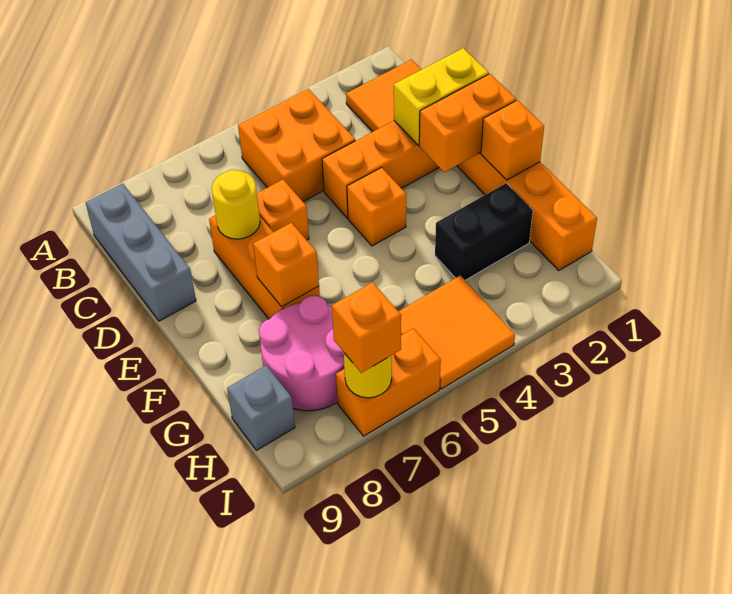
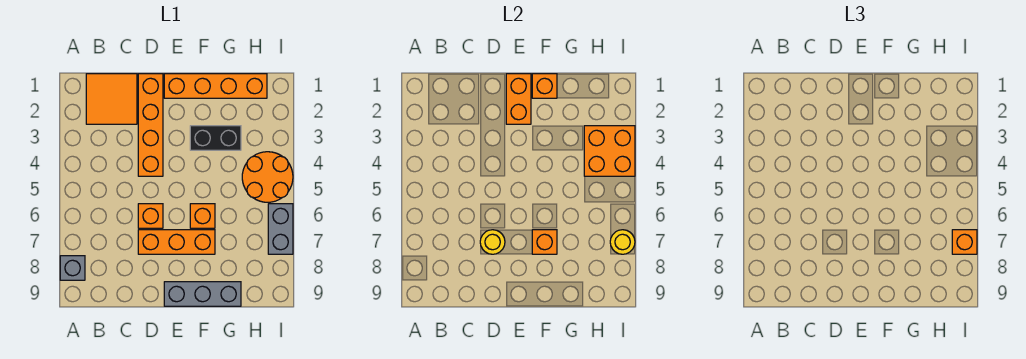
orange brick B4:C5 level 1 -> orange brick H3:I4 level 2
grey brick B9:D9 level 1 -> grey brick E9:G9 level 1
yellow brick D1:D2 level 2 -> none
orange brick E4 level 1 -> orange brick F6 level 1
black brick G2:G3 level 1 -> black brick F3:G3 level 1
pink round brick G7:H8 level 1 -> none
orange tile H4:I5 level 1 -> orange round brick H4:I5 level 1
grey brick H9 level 1 -> grey brick A8 level 1
orange brick I6:I7 level 1 -> grey brick I6:I7 level 1

